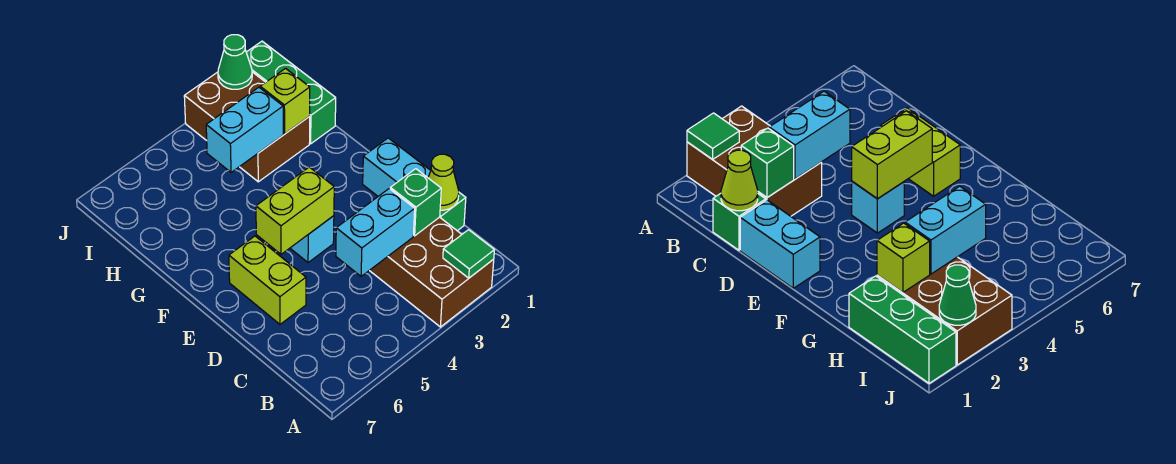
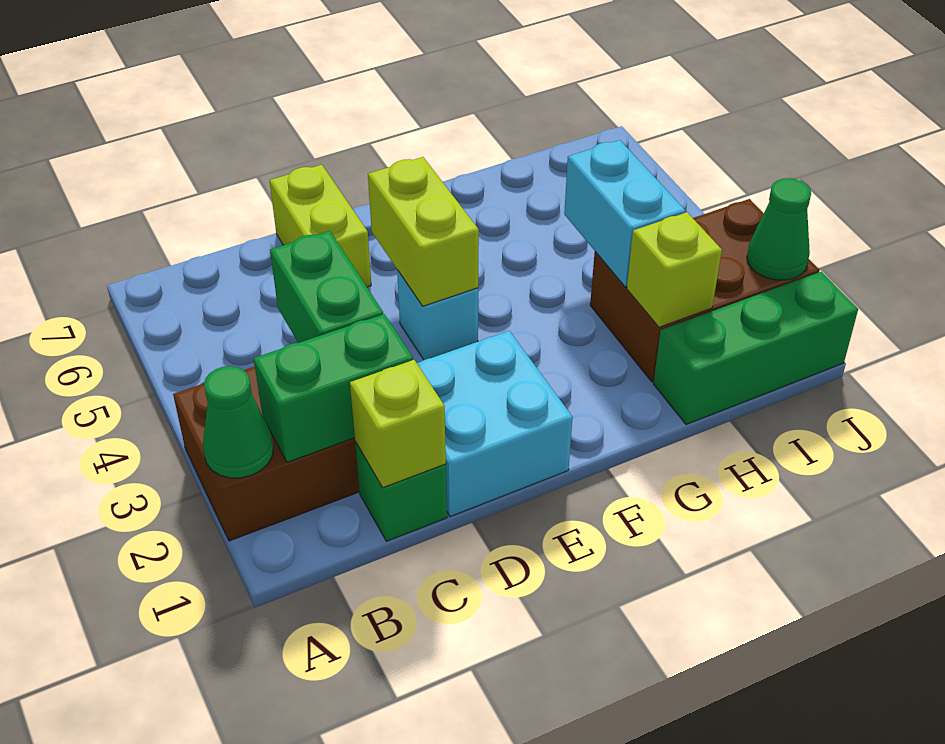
green tile A2 level 2 -> green cone A2 level 2
lime cone C1 level 2 -> lime brick C1 level 2
green brick C2 level 2 -> green brick B2:C2 level 2
cyan brick C3:C4 level 2 -> green brick C3:C4 level 2
cyan brick D1:E1 level 1 -> cyan brick D1:E2 level 1
lime brick D6:E6 level 1 -> lime brick D6:D7 level 1

